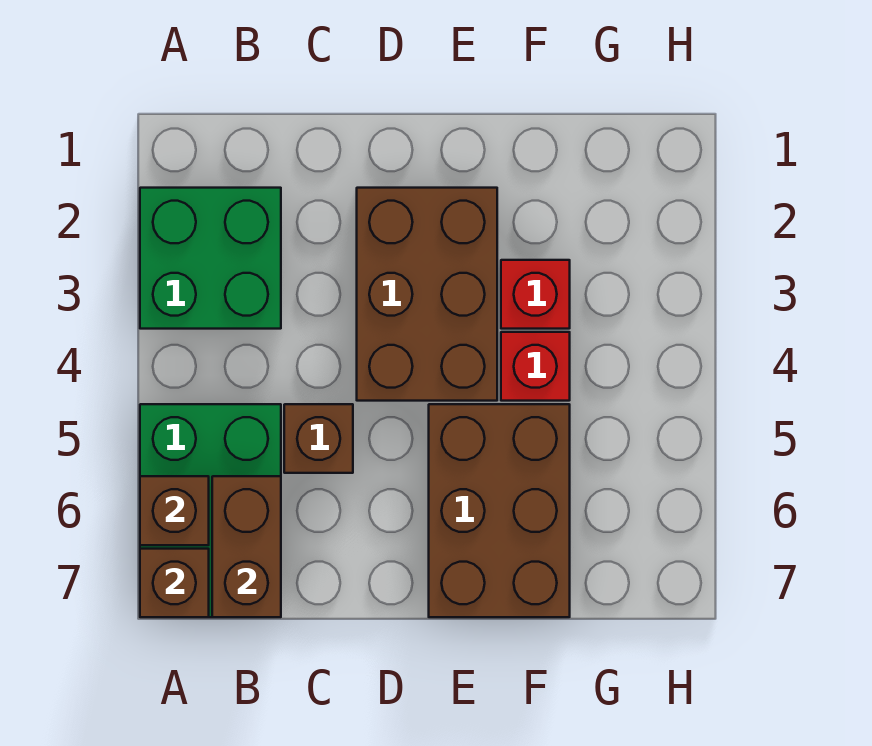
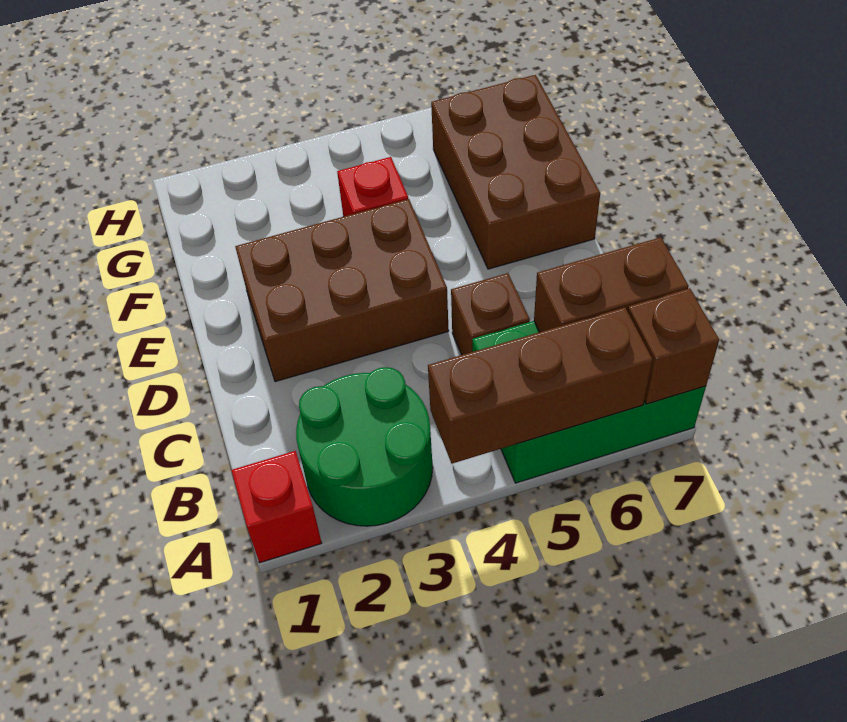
green brick A2:B3 level 1 -> green round brick A2:B3 level 1
brown brick A6 level 2 -> brown brick A4:A6 level 2
brown brick E5:F7 level 1 -> brown brick E6:G7 level 1
red brick F3 level 1 -> red brick A1 level 1

